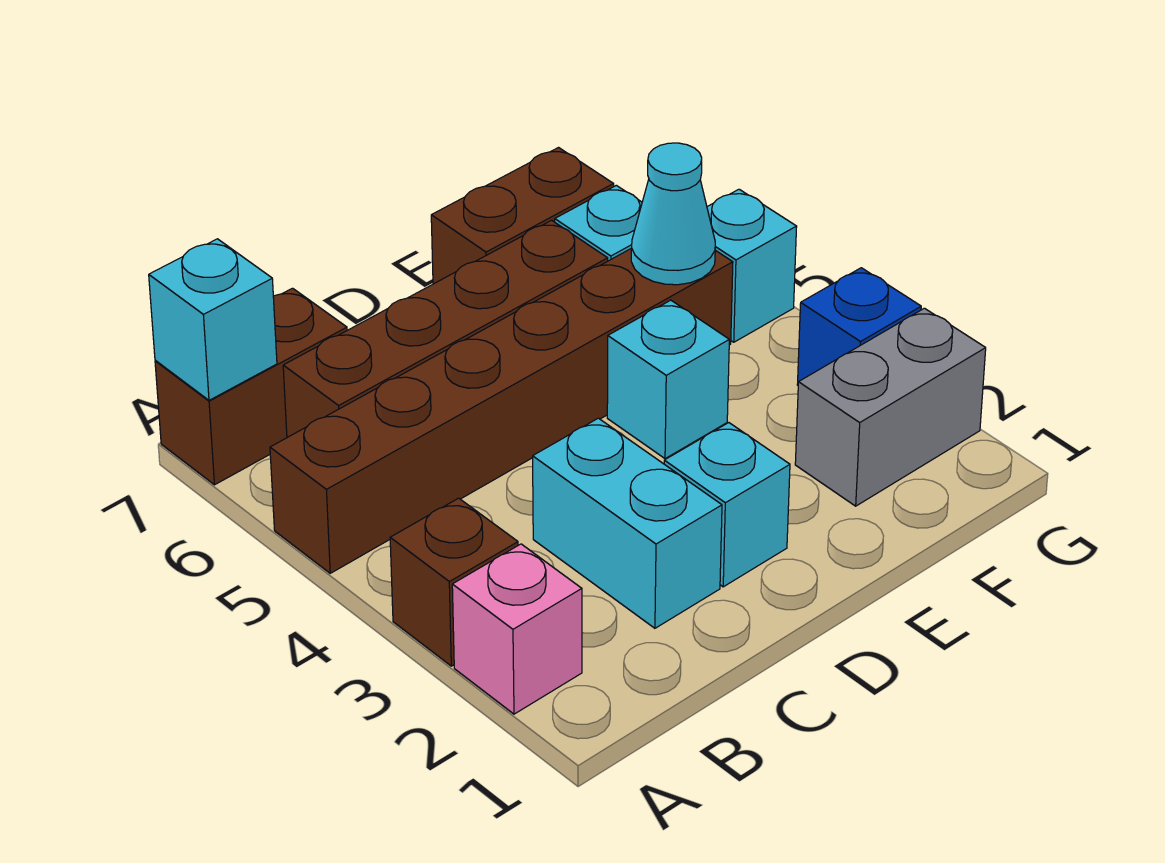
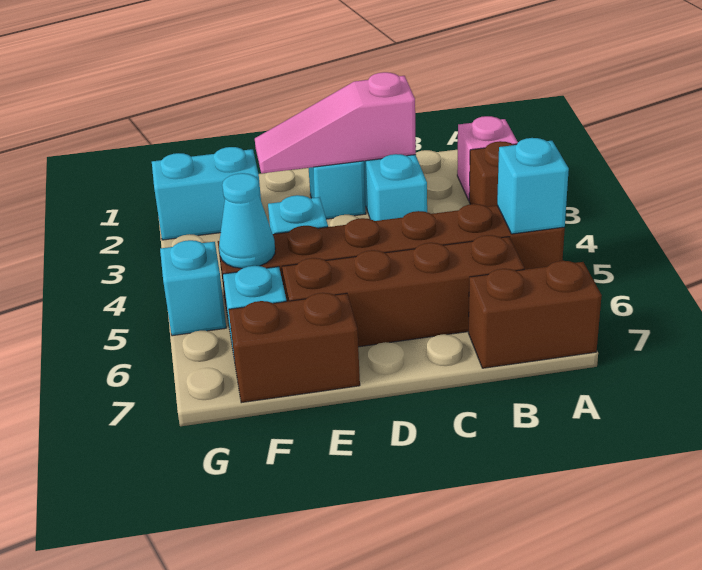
cyan brick A7 level 2 -> cyan brick A5 level 2
none -> pink slope C2:E2 level 2 top C
grey brick F2:G2 level 1 -> cyan brick F2:G2 level 1
blue brick G3 level 1 -> none

